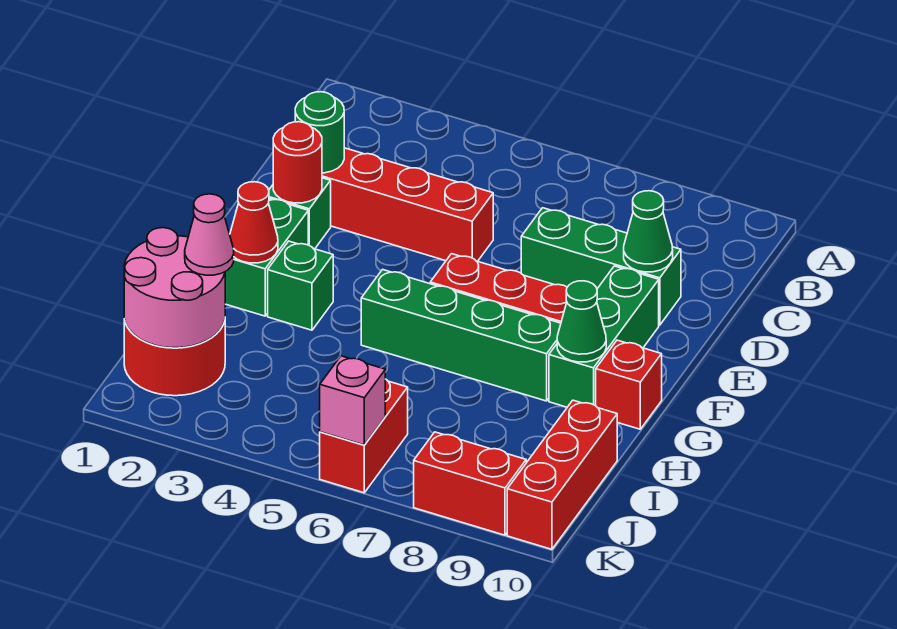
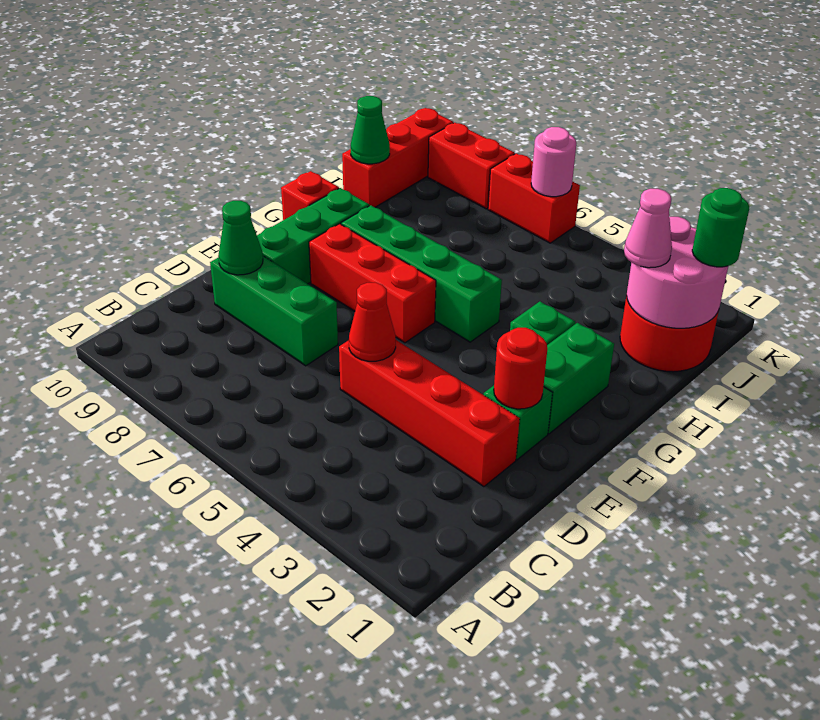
green round brick D2 level 2 -> green round brick J1 level 3
red cone G2 level 2 -> red cone D5 level 2
green cone G9 level 2 -> green cone I10 level 2
red brick J6:K6 level 1 -> red brick K6:K7 level 1
pink brick K6 level 2 -> pink round brick K6 level 2

